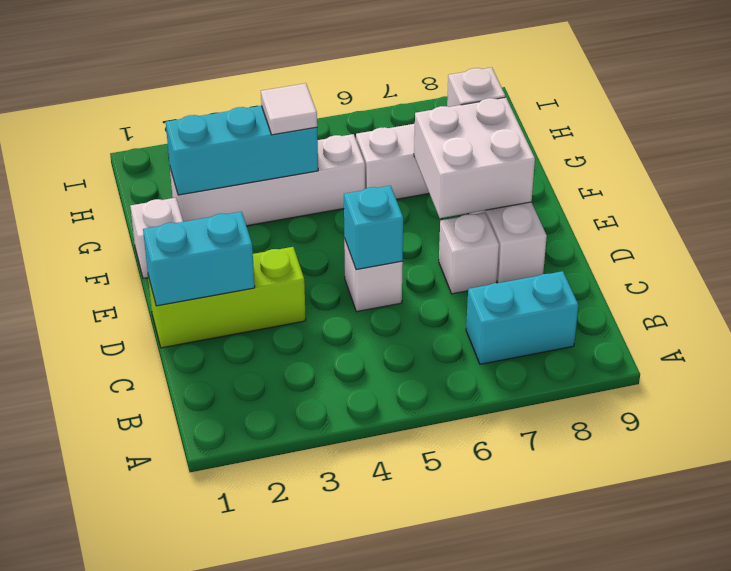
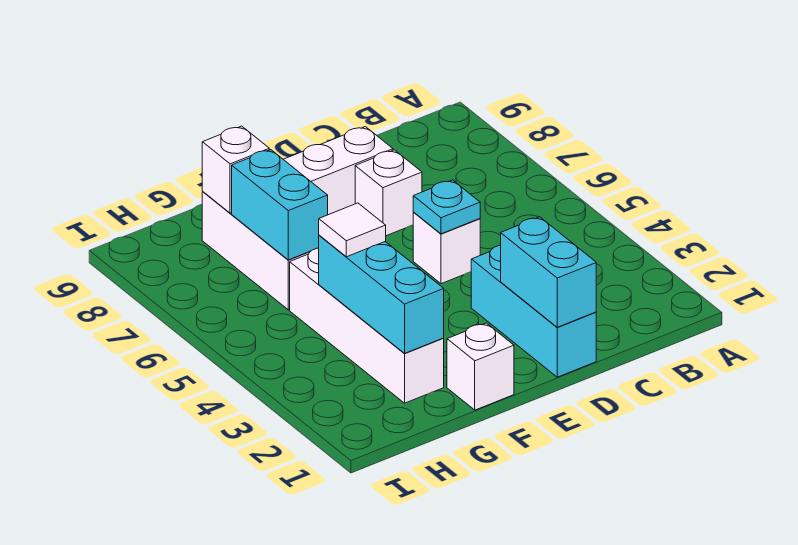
cyan brick B7:B8 level 1 -> cyan brick G6:G7 level 2
lime brick D1:D3 level 1 -> cyan brick D1:D3 level 1
cyan brick D5 level 2 -> cyan plate D5 level 2
white brick E7:F8 level 2 -> none

